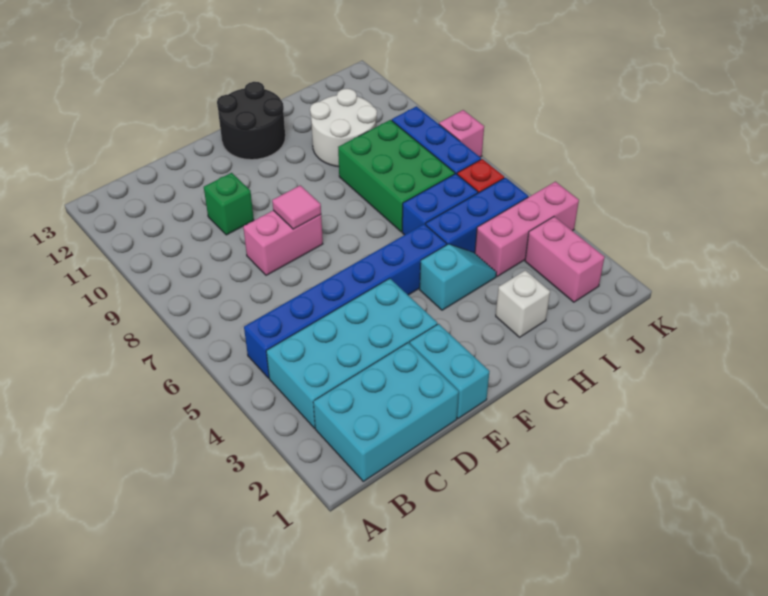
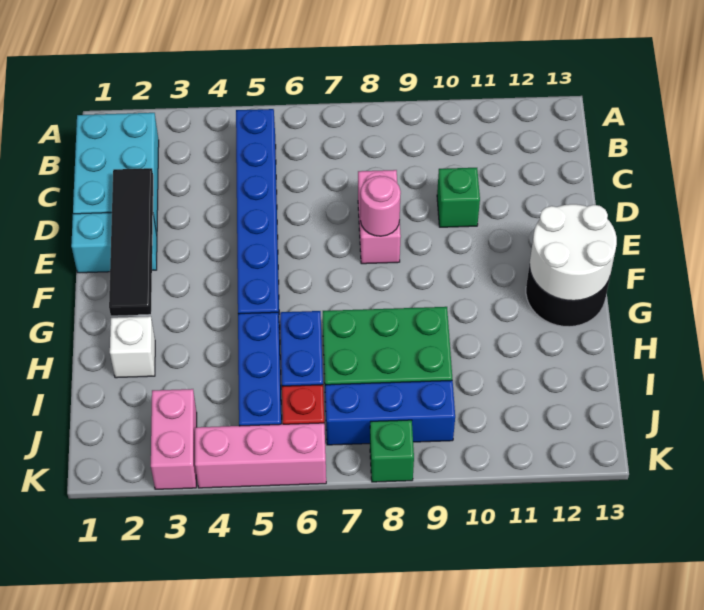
cyan brick B3:E4 level 1 -> none
none -> black tile D2:G2 level 2
pink tile E8 level 2 -> pink round brick E8 level 2
cyan slope G4:H4 level 1 top G -> none
white round brick H10:I11 level 1 -> white round brick F12:G13 level 2
pink brick I4:K4 level 1 -> pink brick K4:K6 level 1
pink brick J2:J3 level 1 -> pink brick J3:K3 level 1
pink brick K8 level 1 -> green brick K8 level 1

